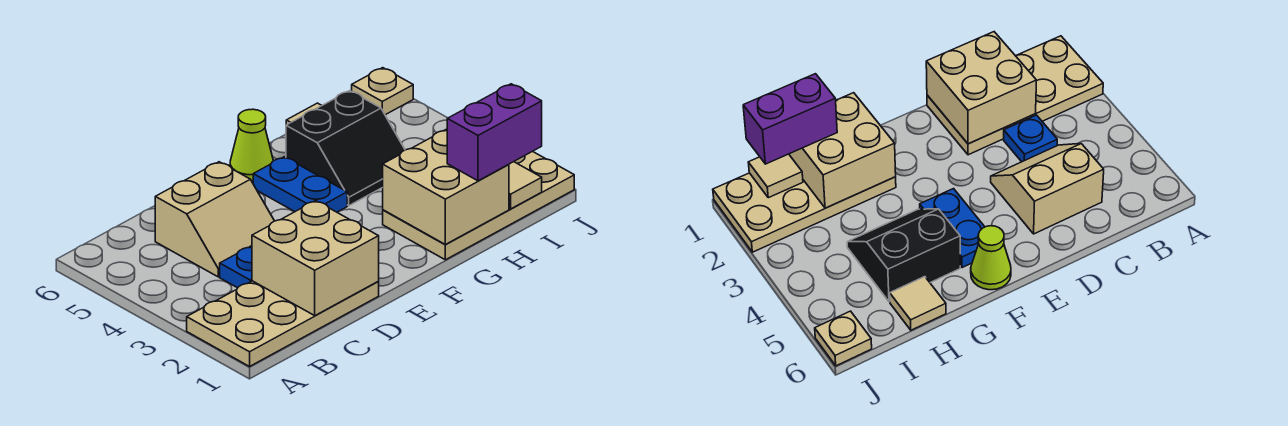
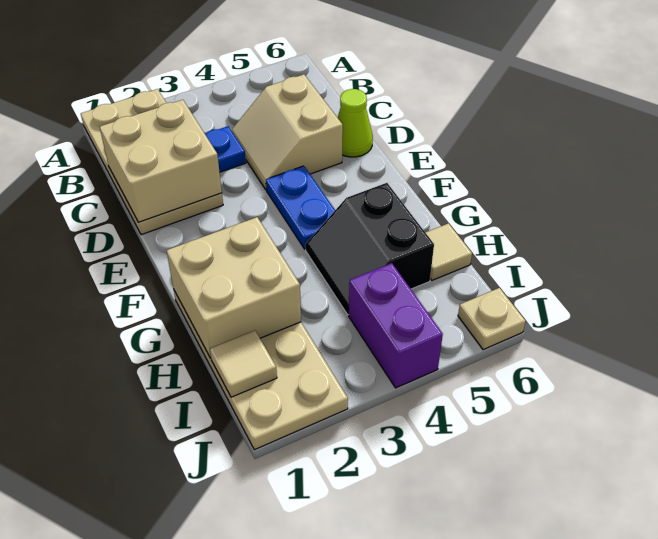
blue plate F4:F5 level 1 -> blue plate E4:F4 level 1
lime cone F6 level 1 -> lime cone D6 level 1
purple brick H1:I1 level 3 -> purple brick I4:J4 level 1

